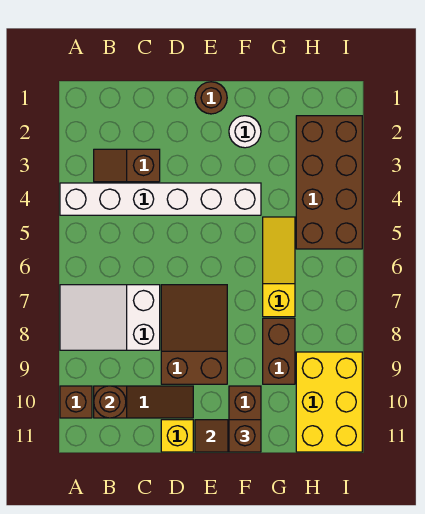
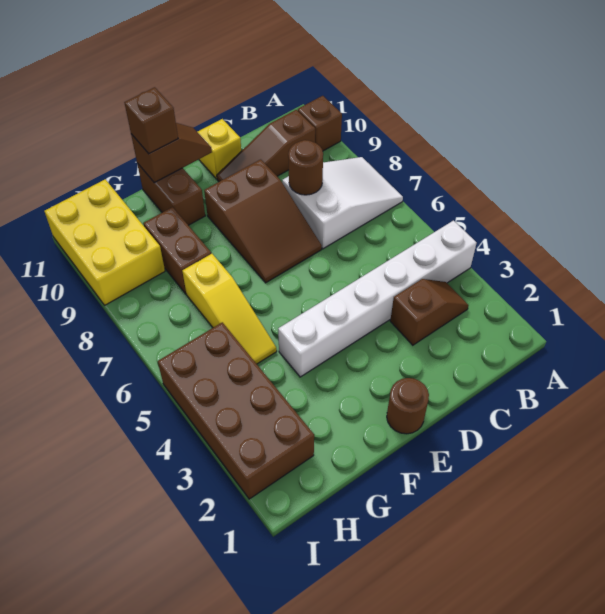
brown round brick B10 level 2 -> brown round brick C8 level 2
white round brick F2 level 1 -> none

